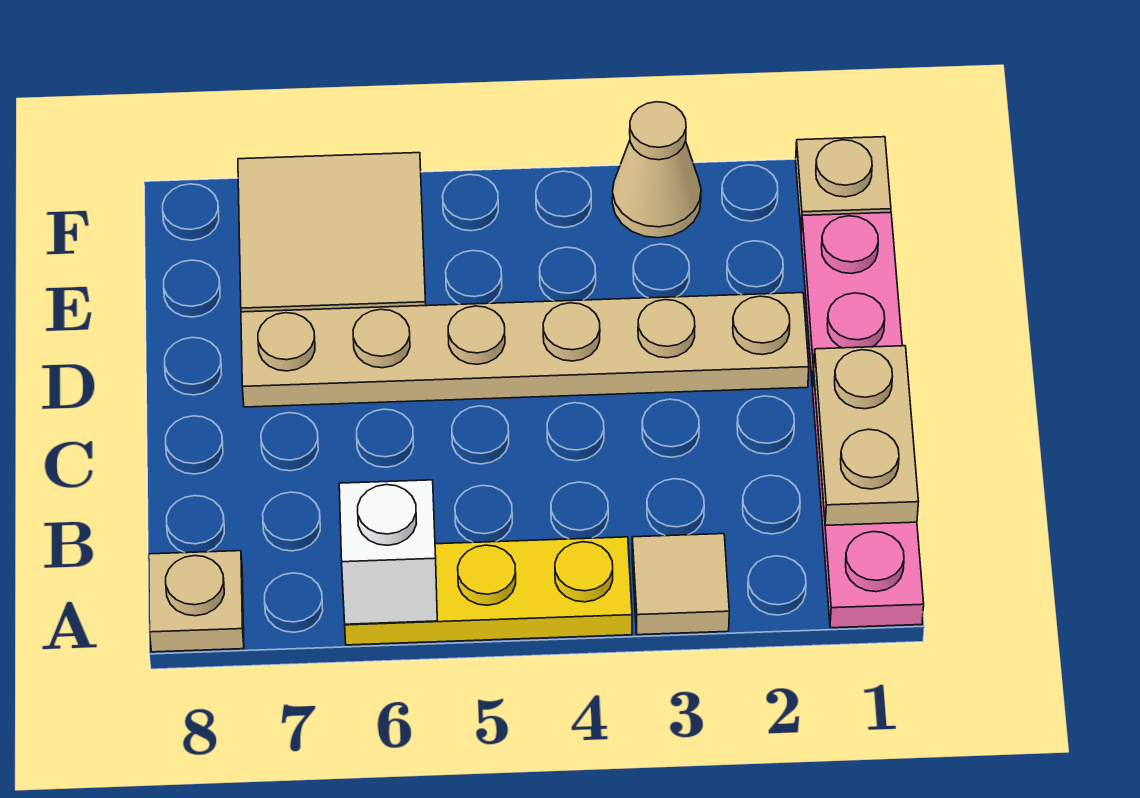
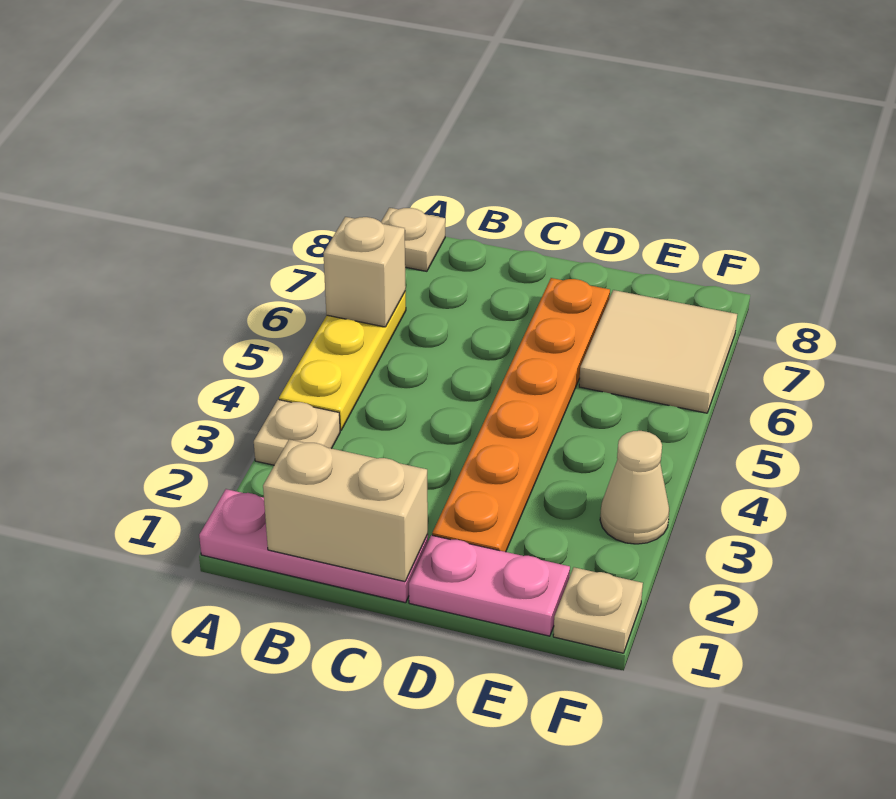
tan tile A3 level 1 -> tan plate A3 level 1
white brick A6 level 2 -> tan brick A6 level 2
tan plate B1:C1 level 2 -> tan brick B1:C1 level 2
tan plate D2:D7 level 1 -> orange plate D2:D7 level 1

